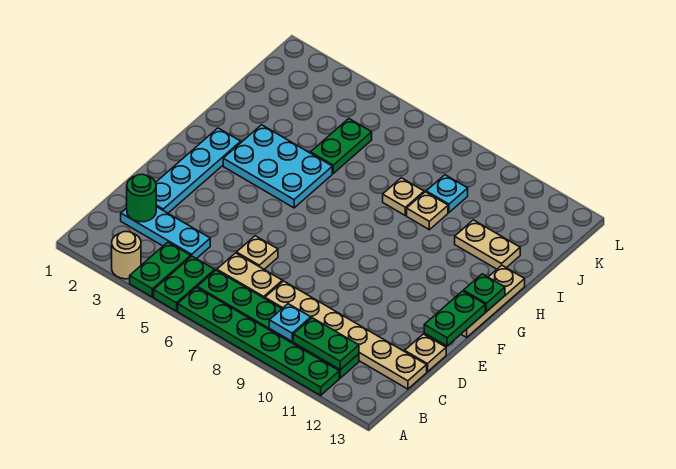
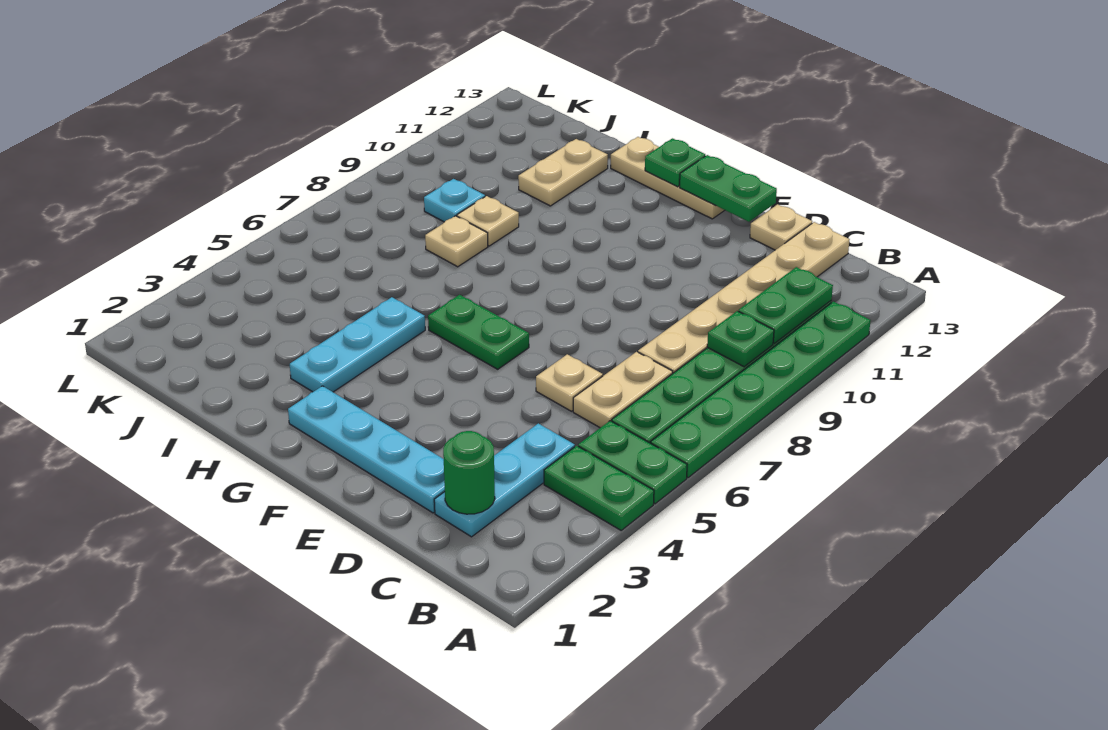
tan round brick A3 level 1 -> none
cyan plate B9 level 2 -> green plate B9 level 2
cyan plate G3:H5 level 1 -> cyan plate H3:H5 level 1
green plate I5:J5 level 1 -> green plate F6:G6 level 1

